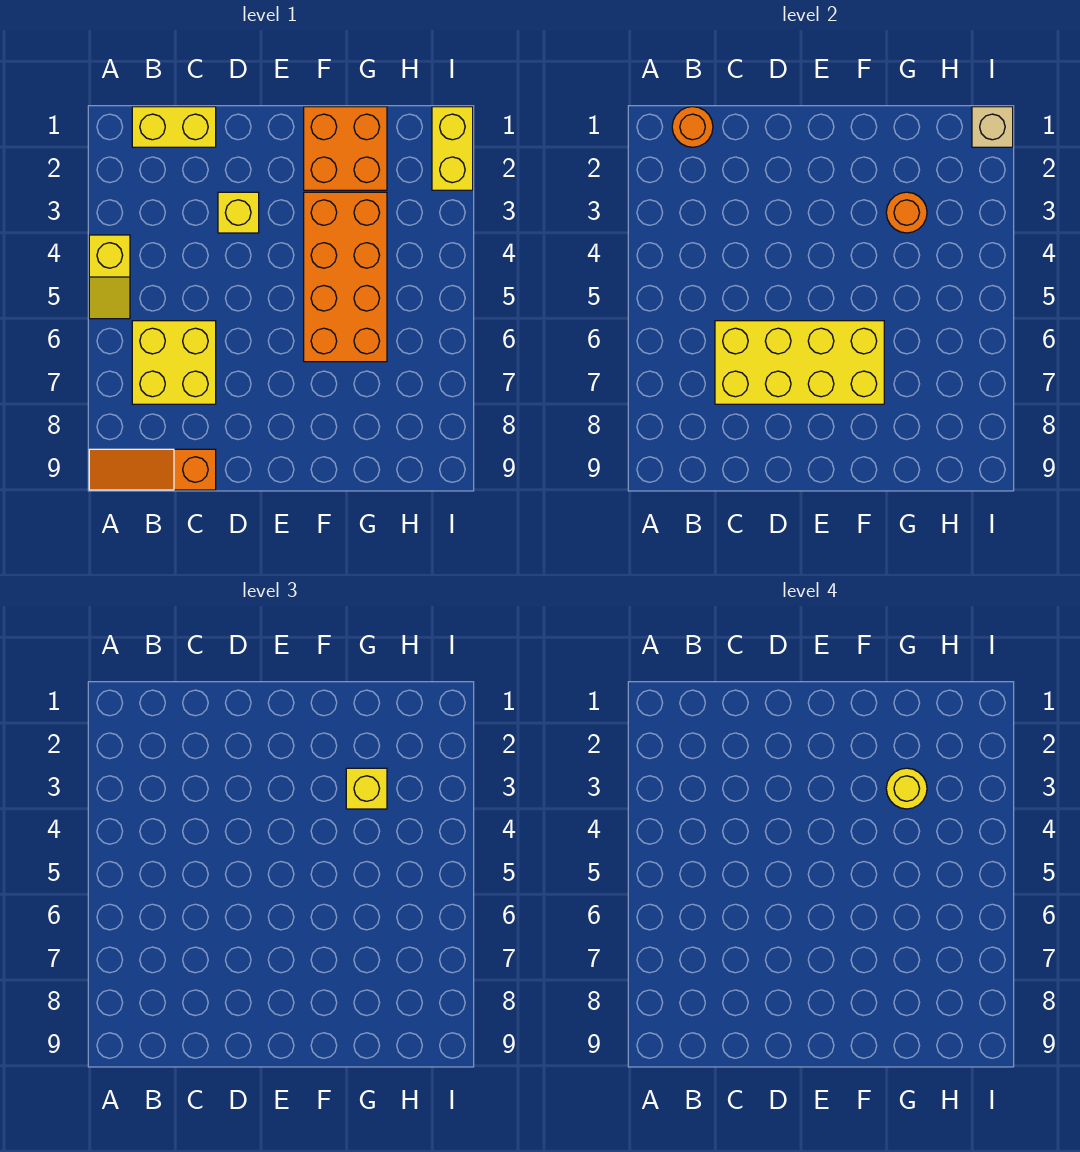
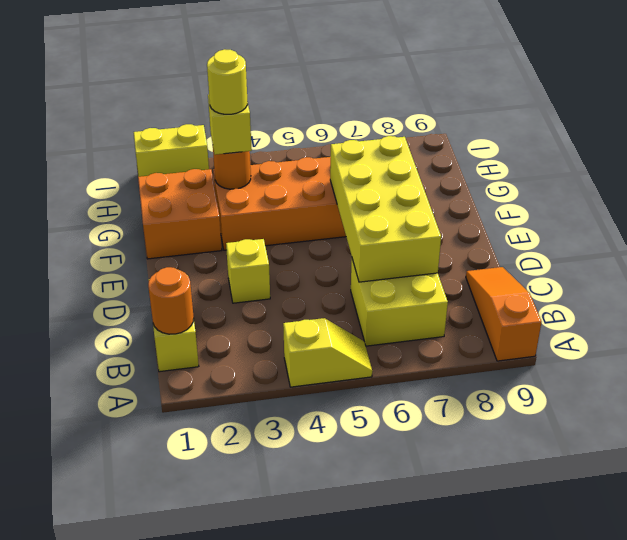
orange slope A9:C9 level 1 top C -> orange slope A9:C9 level 1 top A
tan brick I1 level 2 -> none

